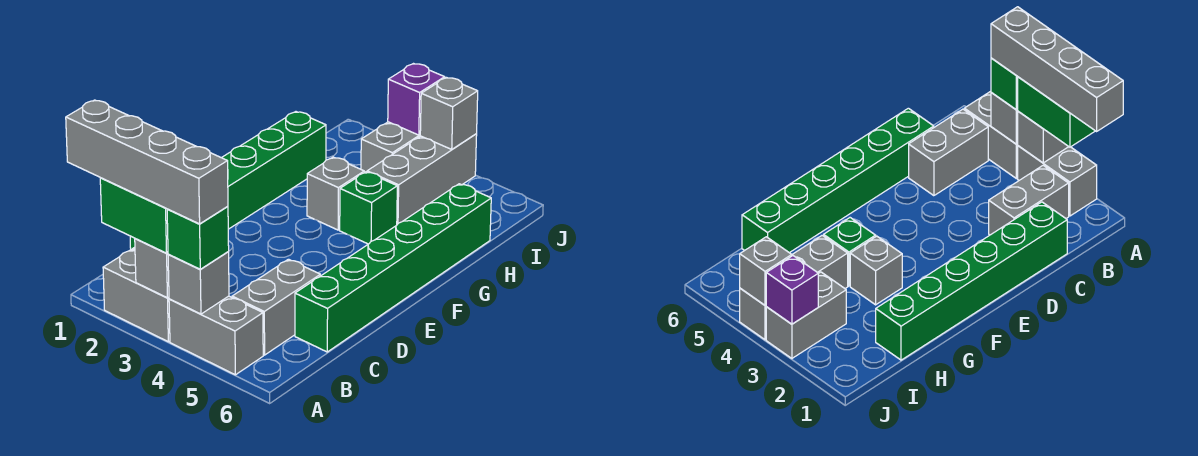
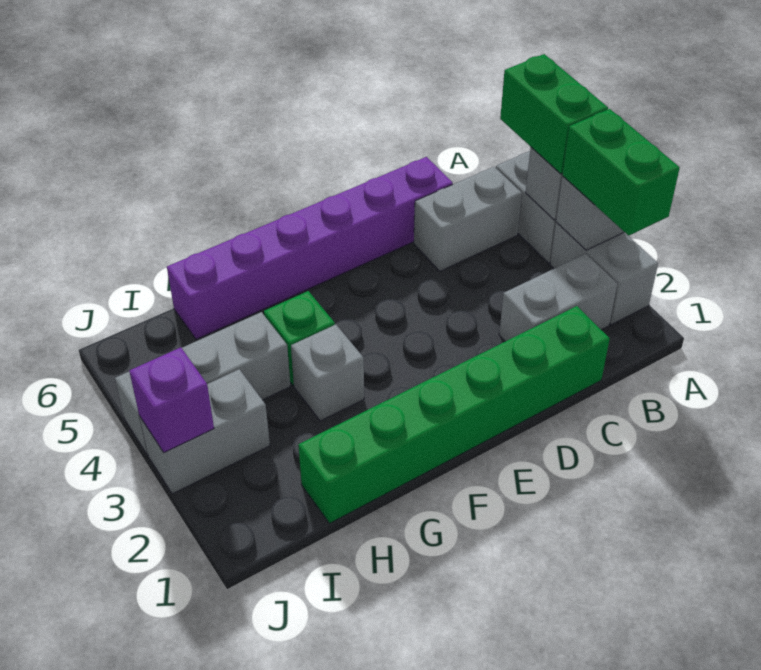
grey brick A1:A4 level 4 -> none
green brick A4 level 3 -> green brick A4:A5 level 3
green brick C6:H6 level 1 -> purple brick C6:H6 level 1
grey brick J4 level 2 -> none

